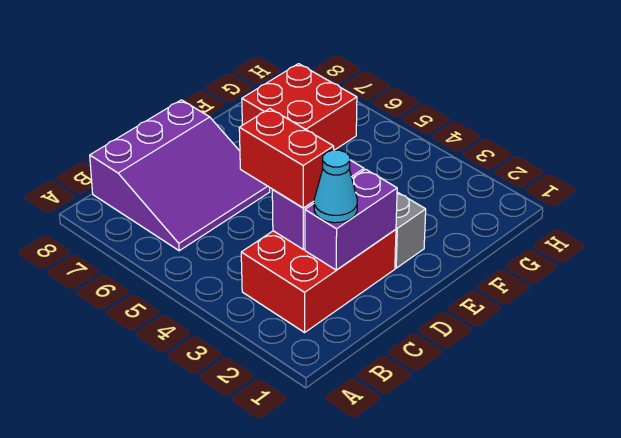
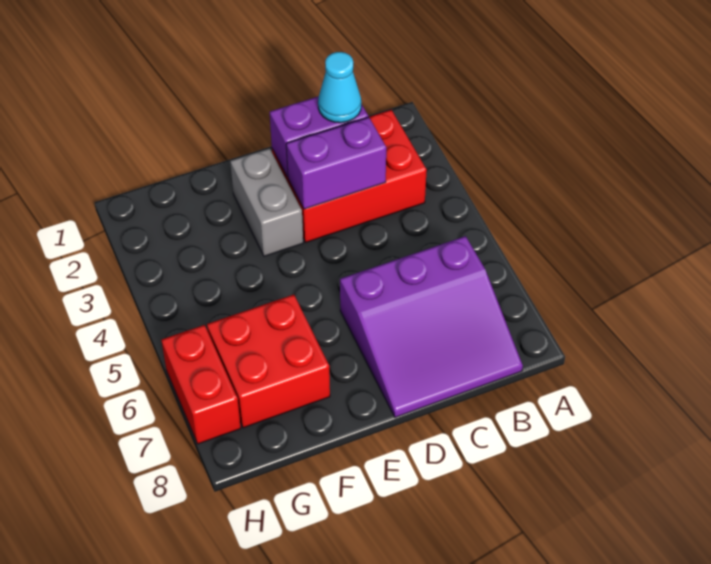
purple slope B6:D8 level 1 top 8 -> purple slope B6:D8 level 1 top 6
red brick C3:C4 level 3 -> red brick H6:H7 level 1

